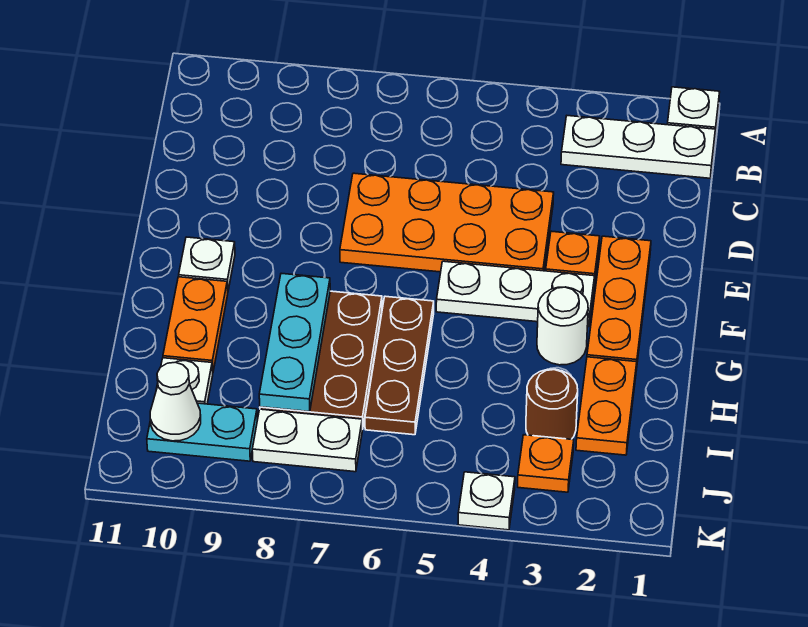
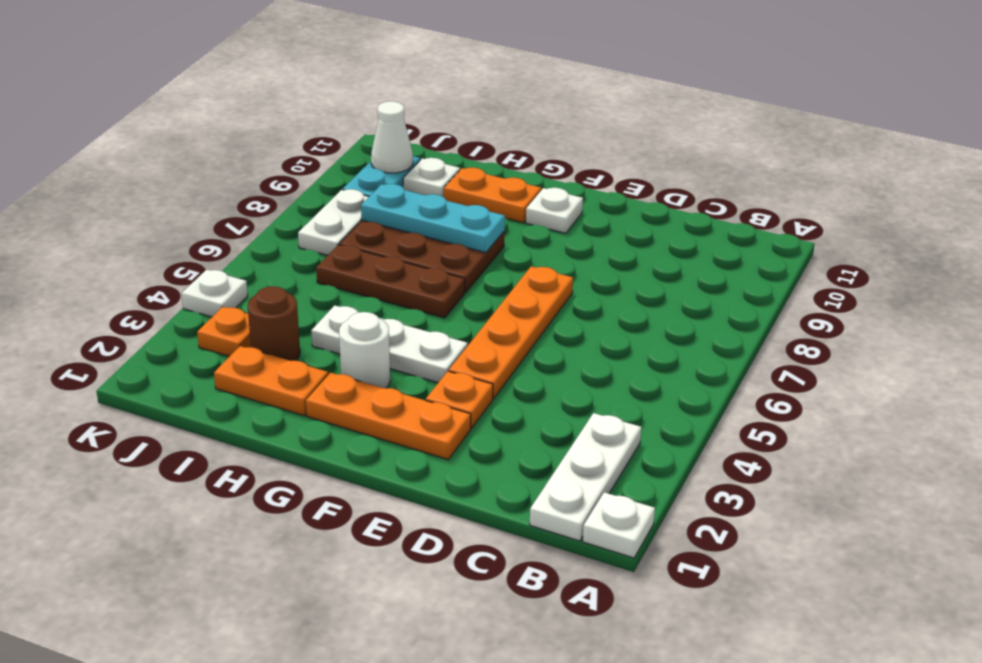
orange plate D4:E7 level 1 -> orange plate E4:E7 level 1
white plate F3:F5 level 1 -> white plate F4:H4 level 1

